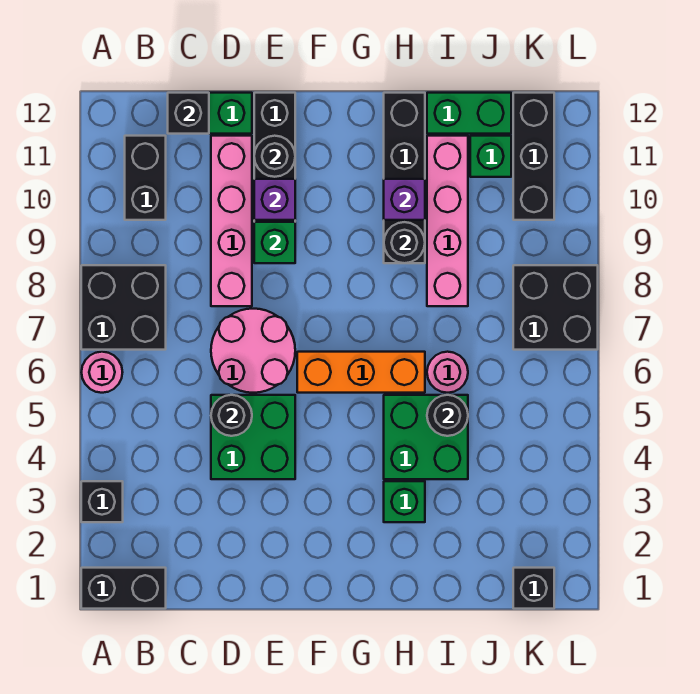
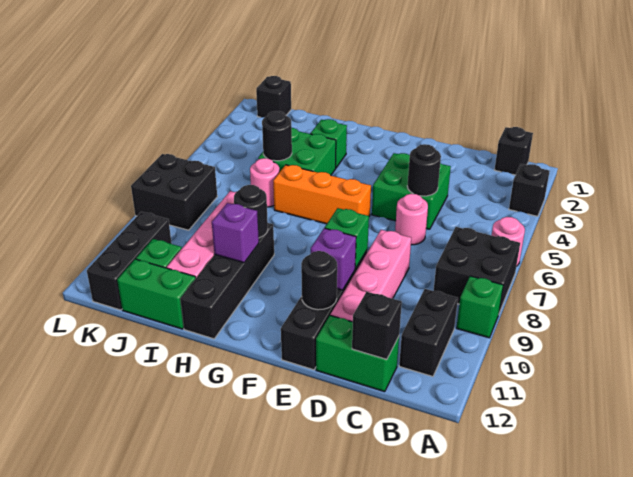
black brick A1:B1 level 1 -> black brick B1 level 1
none -> green brick A9 level 1
pink round brick D6:E7 level 1 -> pink round brick D6 level 1

